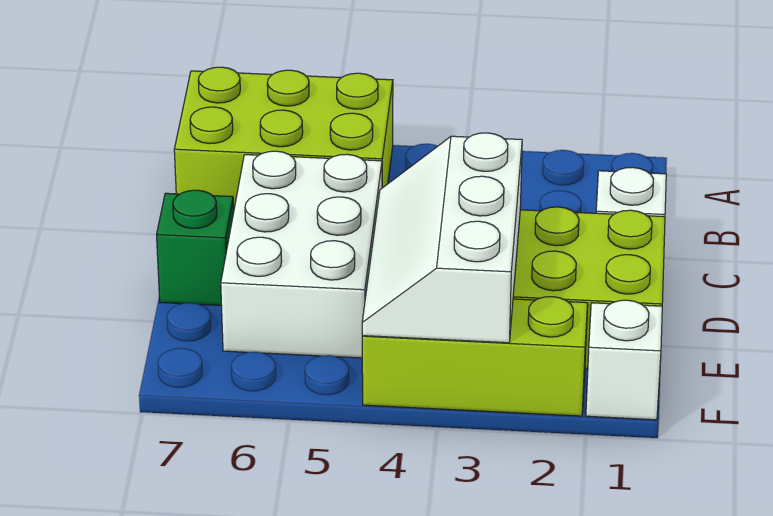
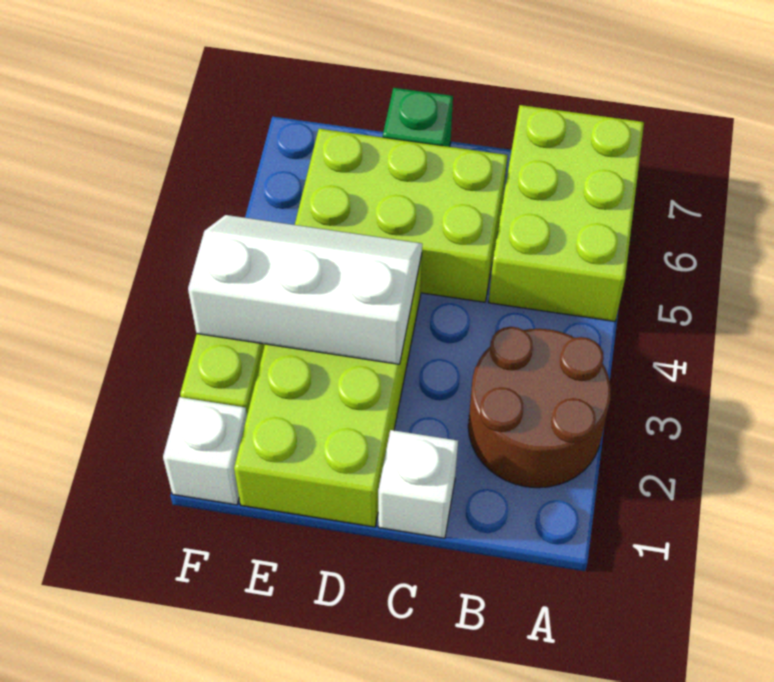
none -> brown round brick A2:B3 level 1
white brick C5:E6 level 1 -> lime brick C5:E6 level 1

